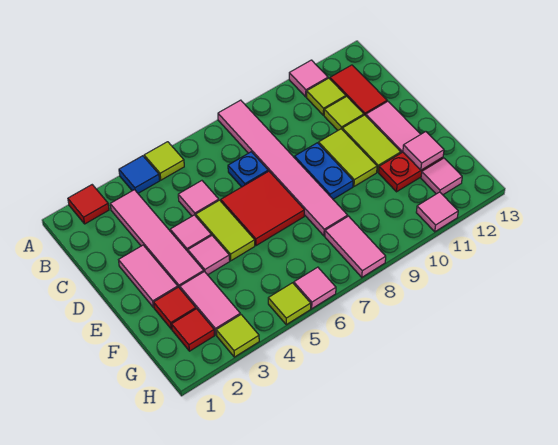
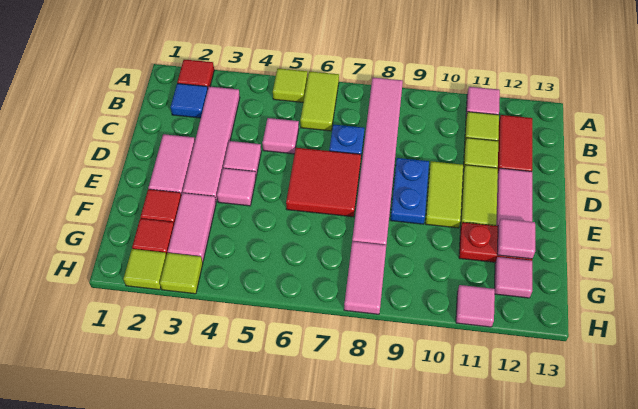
blue tile A4 level 1 -> blue tile B2 level 1
lime tile D5:E5 level 1 -> lime tile A6:B6 level 1
lime tile H5 level 1 -> lime tile H2 level 1
pink tile H6 level 1 -> none

